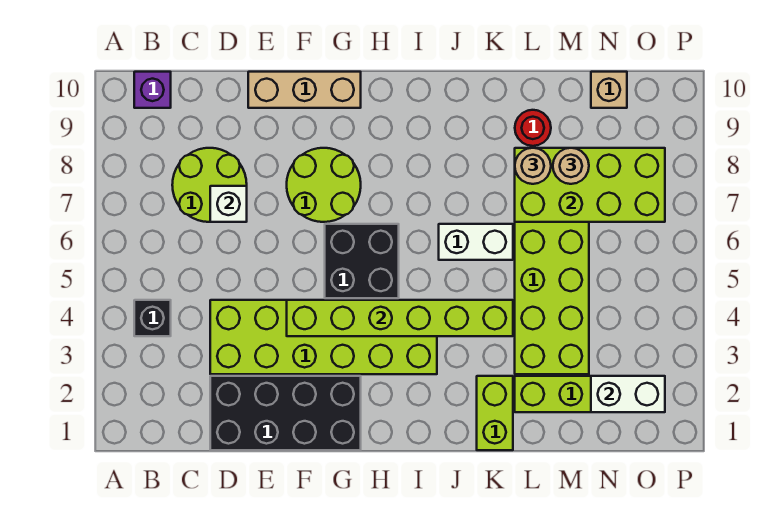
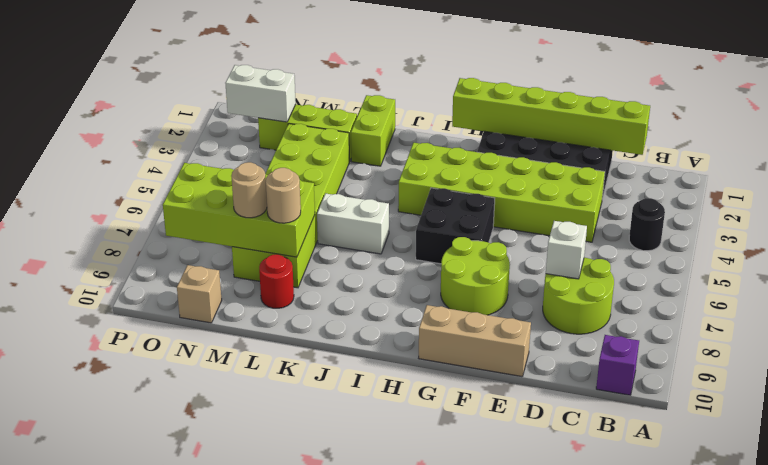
black brick B4 level 1 -> black round brick B4 level 1
lime brick F4:K4 level 2 -> lime brick C1:H1 level 2

